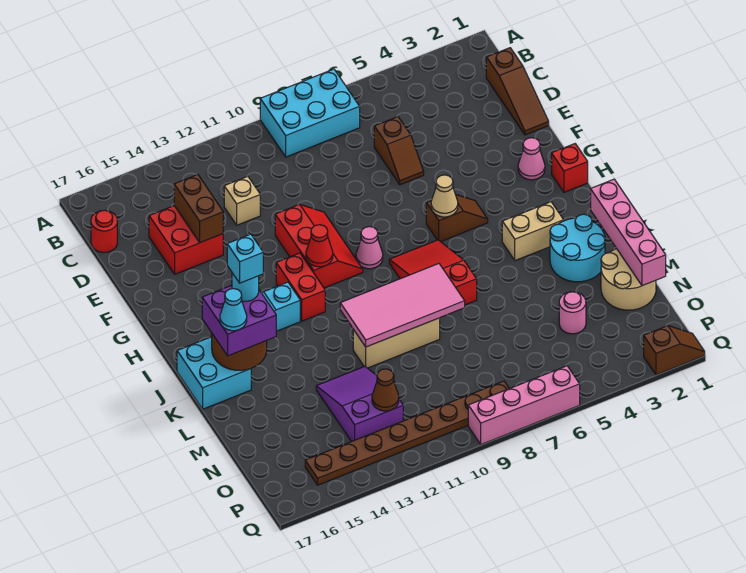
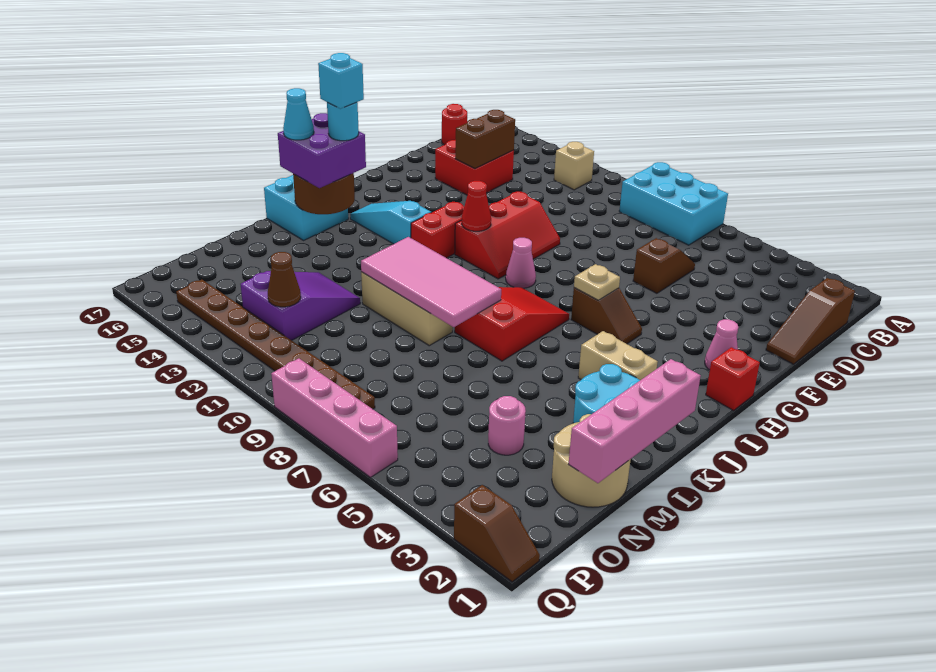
brown slope D6:E6 level 1 top D -> brown slope D6:E6 level 1 top E
tan brick D12 level 1 -> tan brick B12 level 1
tan cone H6 level 2 -> tan plate H6 level 2

